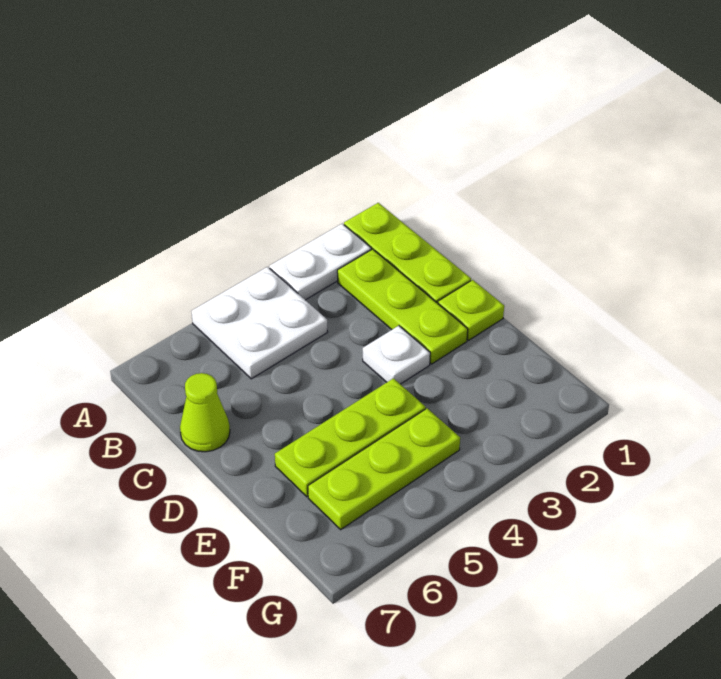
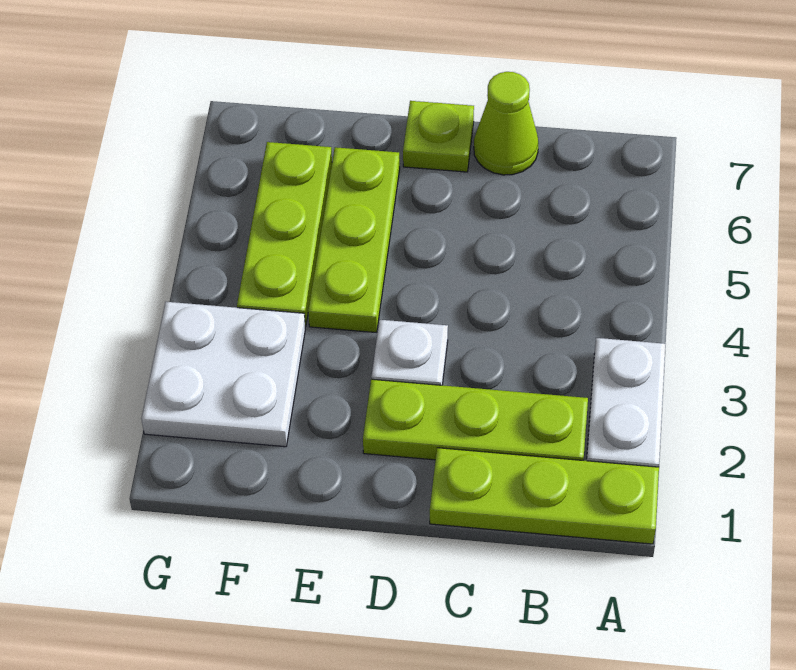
white plate A4:B5 level 1 -> white plate F2:G3 level 1
lime plate D1 level 1 -> lime plate D7 level 1

